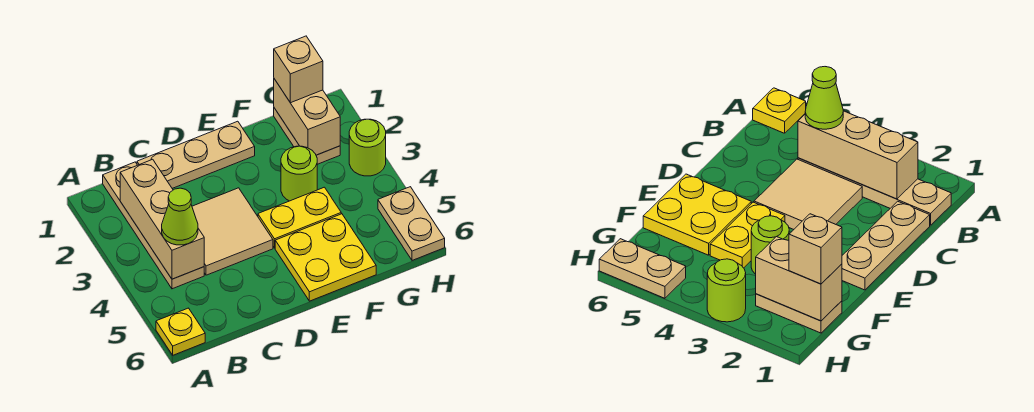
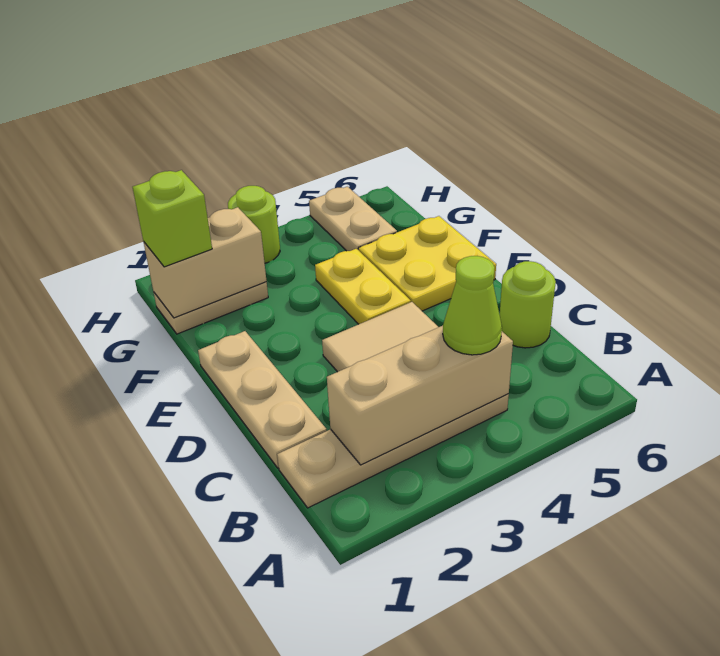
yellow plate A6 level 1 -> none
lime round brick F3 level 1 -> lime round brick C6 level 1
tan brick G1 level 3 -> lime brick G1 level 3
tan plate H5:H6 level 1 -> tan plate G5:H5 level 1

